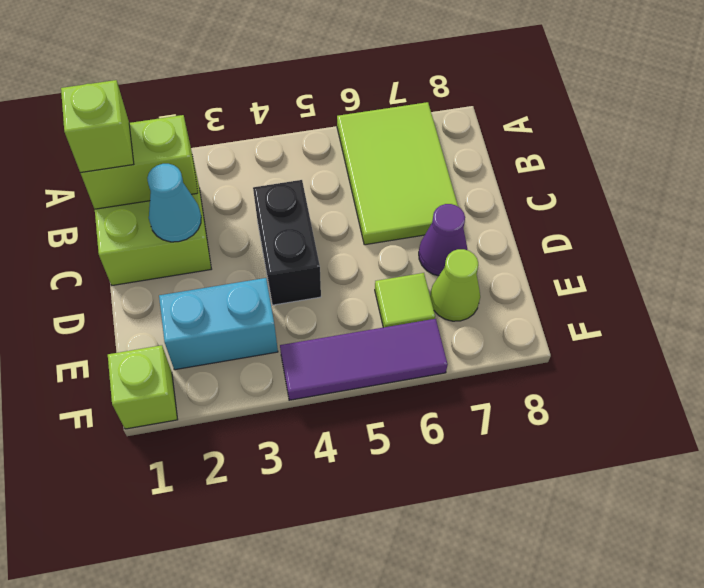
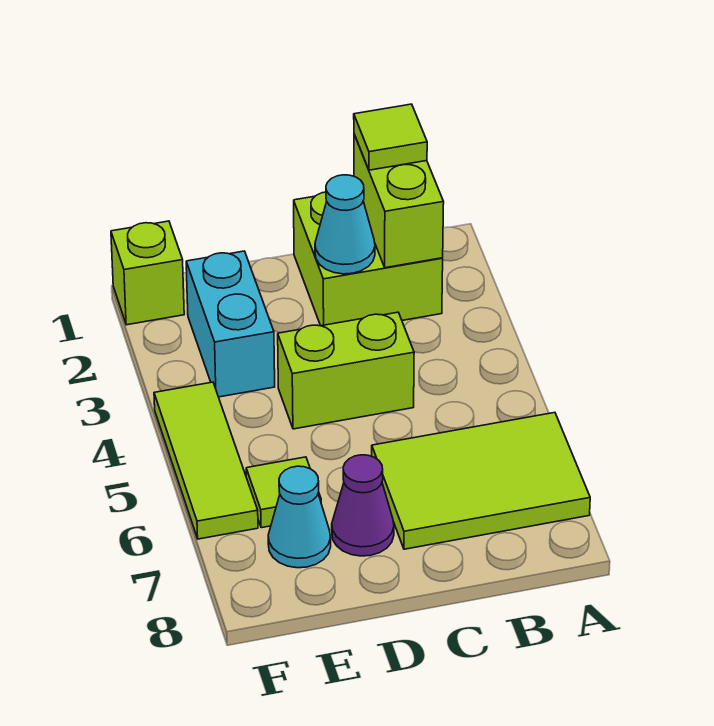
lime brick B1 level 3 -> lime tile B1 level 3
black brick C4:D4 level 1 -> lime brick C4:D4 level 1
lime cone E7 level 1 -> cyan cone E7 level 1
purple tile F4:F6 level 1 -> lime tile F4:F6 level 1

